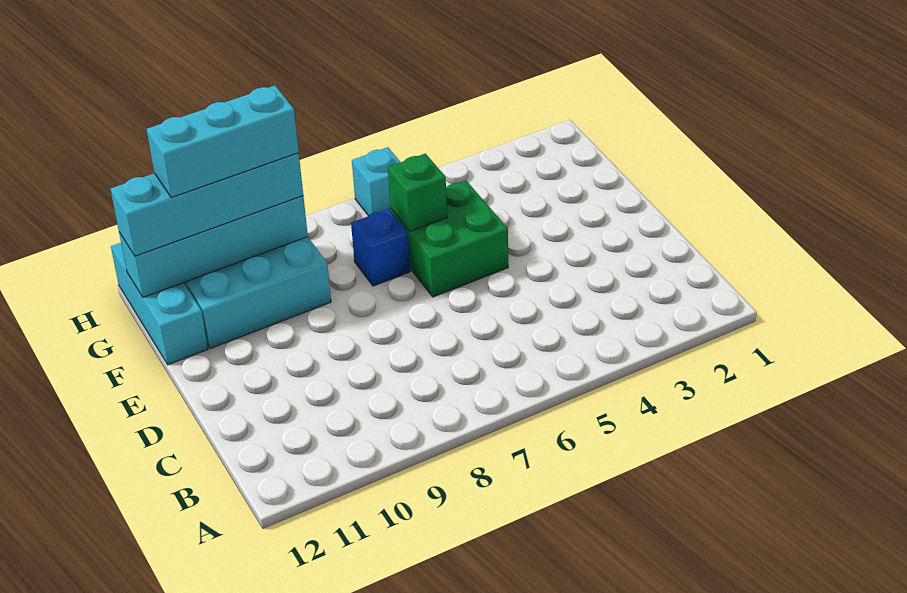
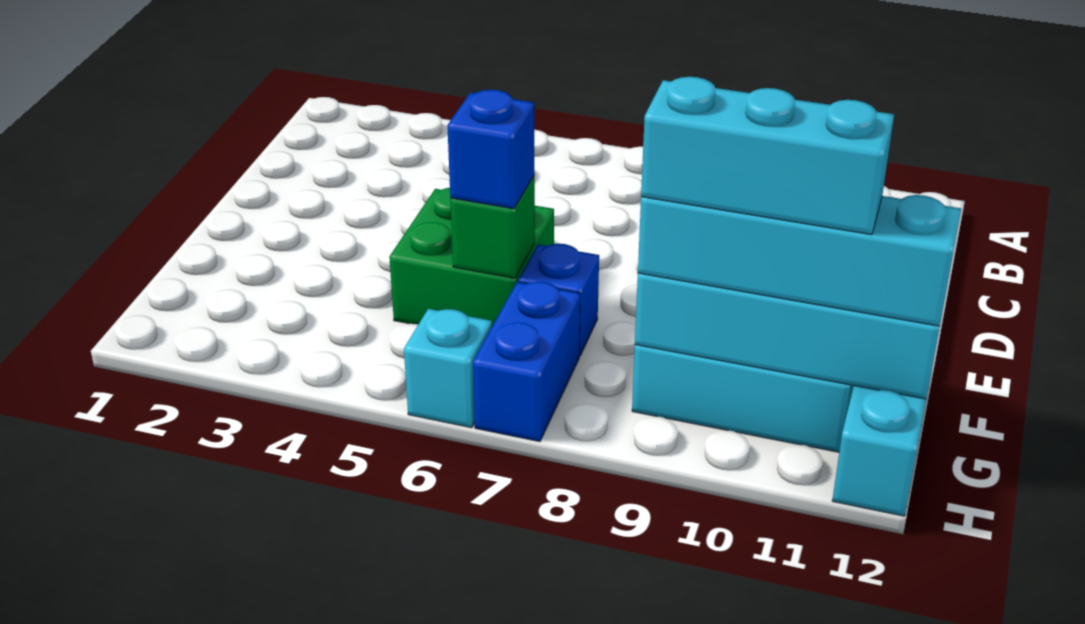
none -> blue brick F6 level 3
none -> blue brick G7:H7 level 1

